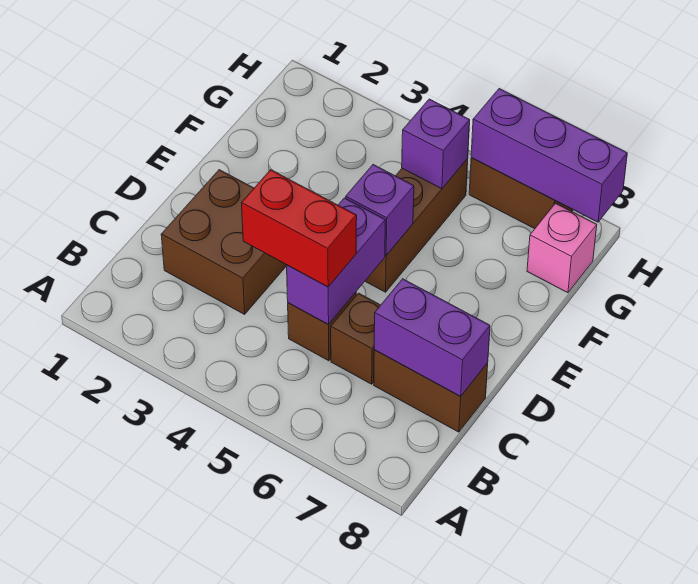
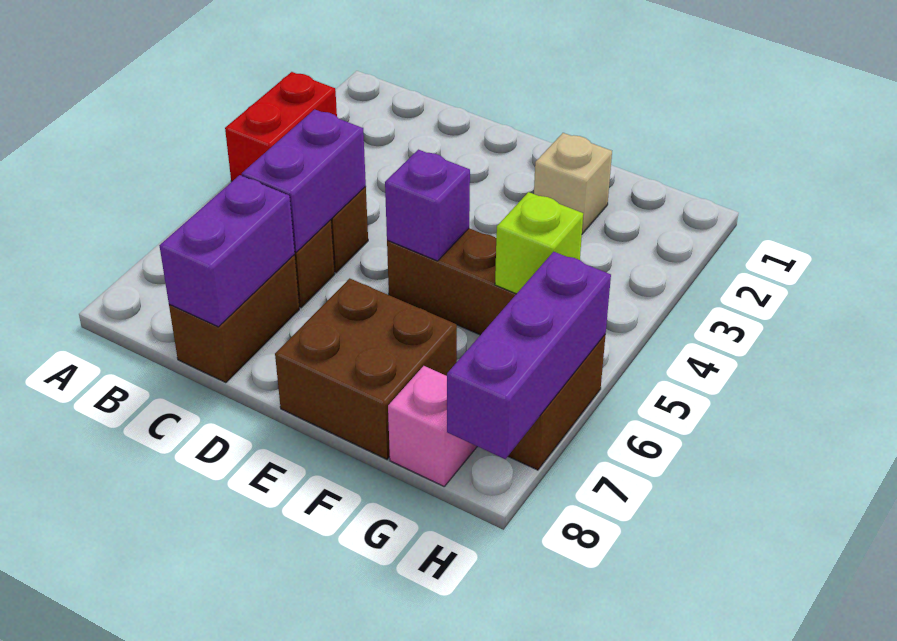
brown brick C2:D3 level 1 -> brown brick E7:F8 level 1
red brick C4:C5 level 3 -> red brick A3:A4 level 1
purple brick C5:D5 level 2 -> purple brick C5:C6 level 2
none -> tan brick F2 level 1
purple brick G5 level 2 -> lime brick G5 level 2

